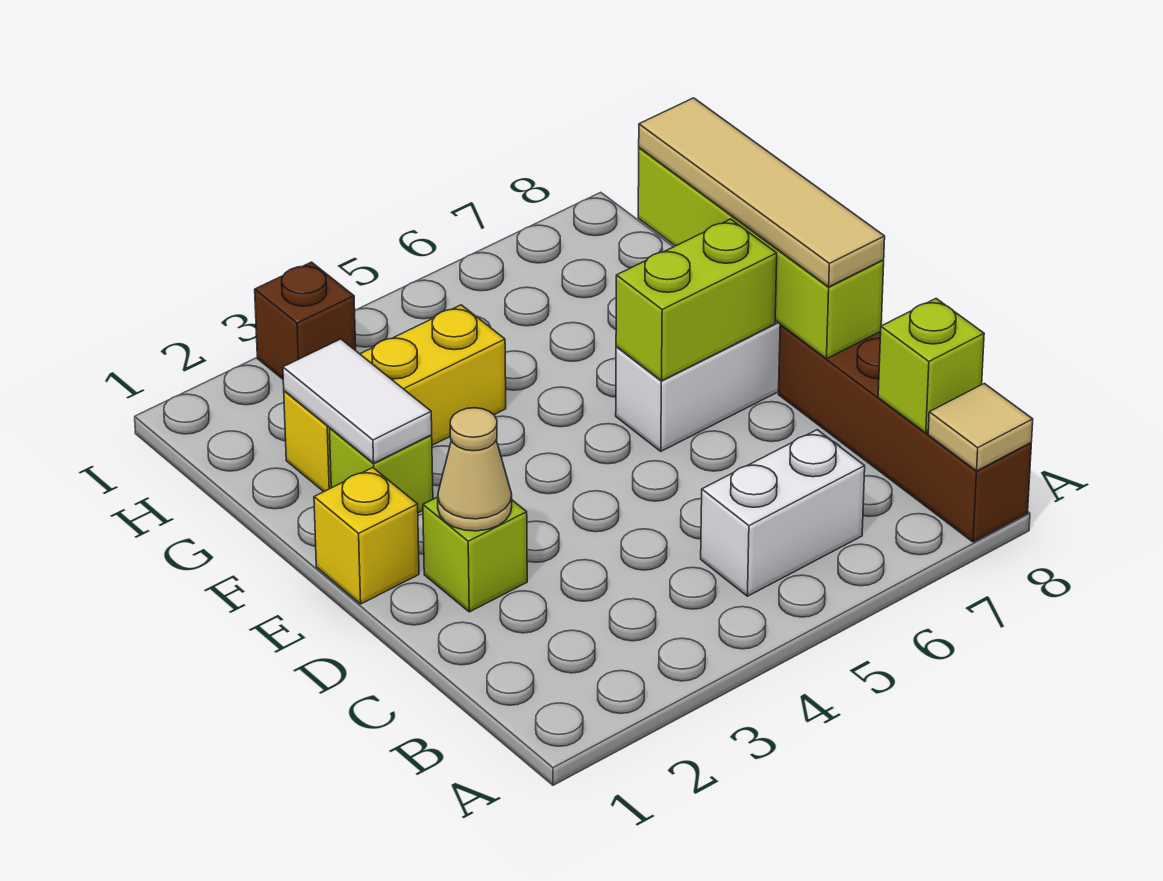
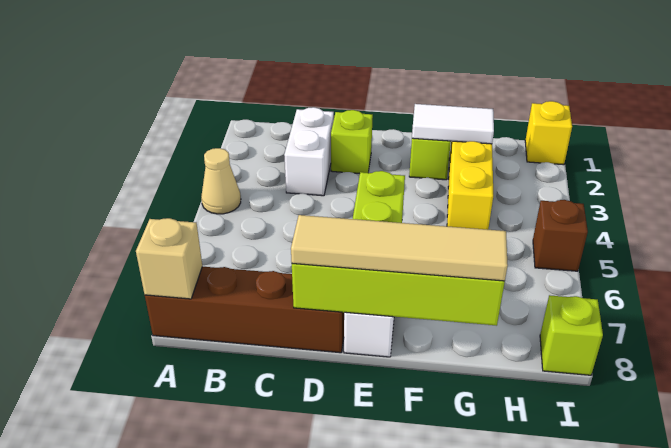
tan tile A8 level 2 -> tan brick A8 level 2
white brick B5:B6 level 1 -> white brick C2:C3 level 1
lime brick B8 level 2 -> lime brick I8 level 1
tan cone D2 level 2 -> tan cone A4 level 1
yellow brick E1 level 1 -> yellow brick I1 level 1
brown brick I3 level 1 -> brown brick I5 level 1

